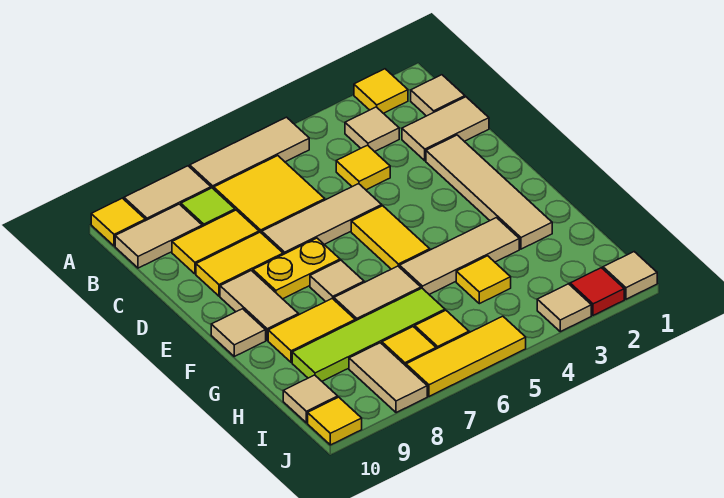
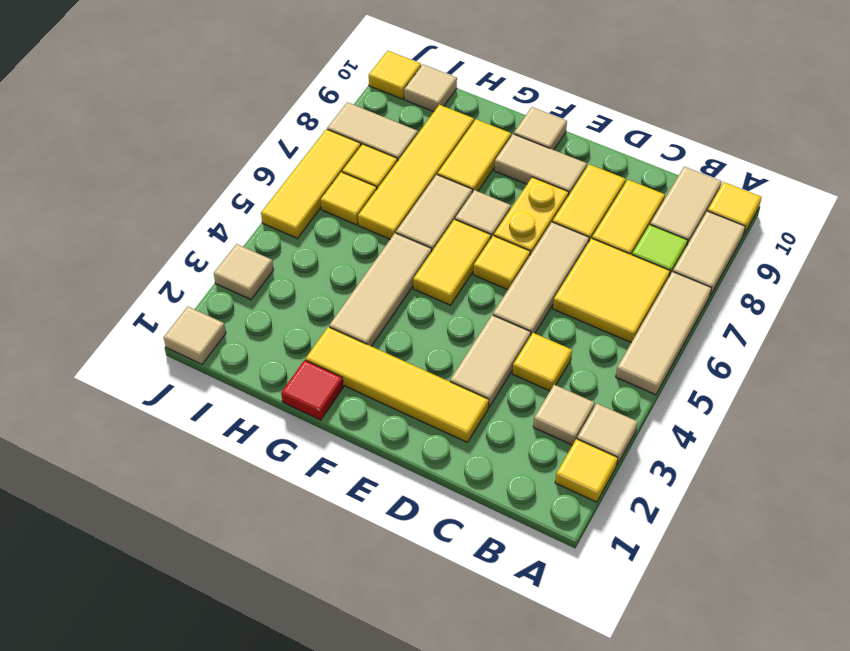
tan tile B1 level 1 -> tan tile A3 level 1
tan tile C1:C2 level 1 -> tan tile D3:D4 level 1
tan tile D2:G2 level 1 -> yellow tile D2:G2 level 1
yellow tile E5:F5 level 1 -> yellow tile F5:F6 level 1
yellow tile H4 level 1 -> yellow tile E6 level 1
lime tile H6:H9 level 1 -> yellow tile H6:H9 level 1
red tile J2 level 1 -> red tile G1 level 1

